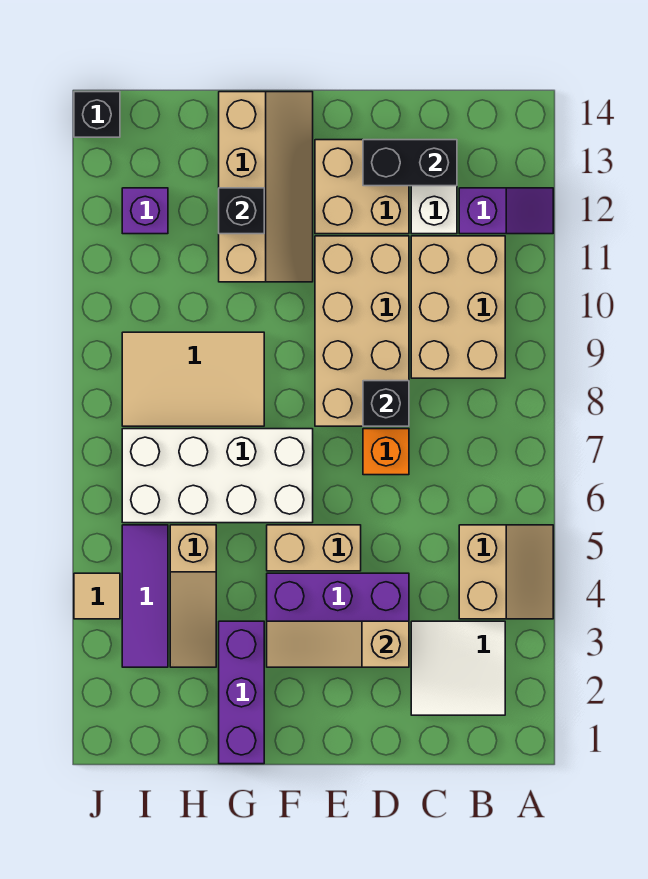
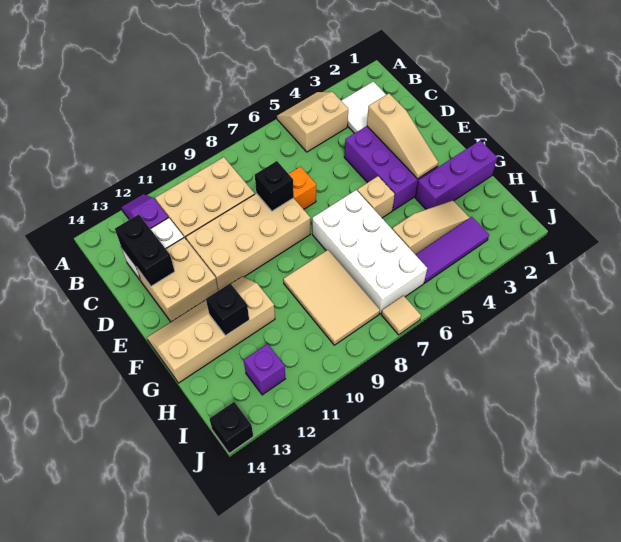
tan brick E5:F5 level 1 -> tan brick F5 level 1
tan tile J4 level 1 -> tan tile J7 level 1

